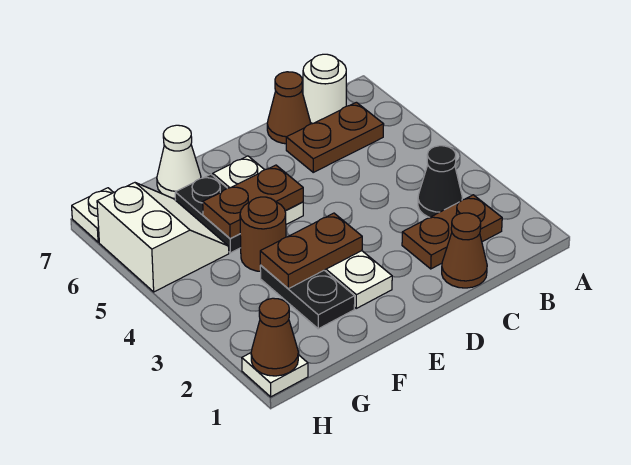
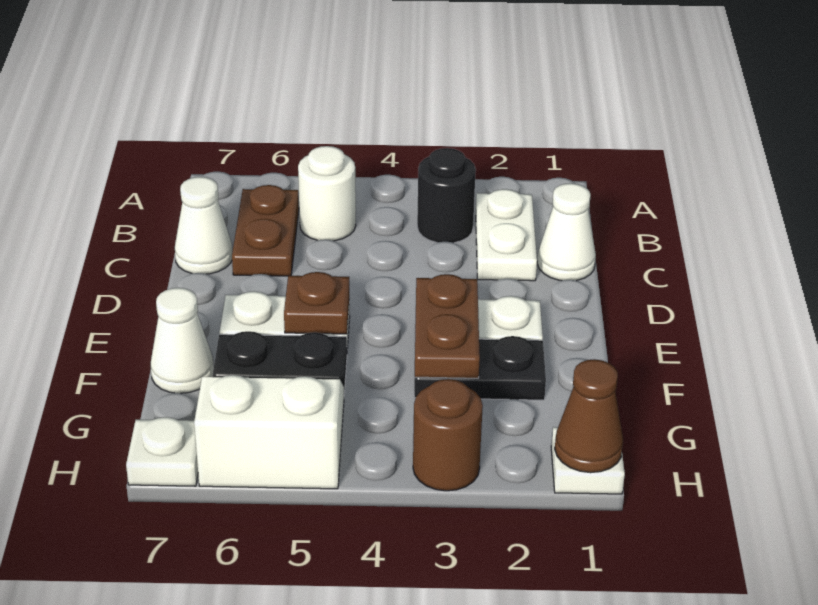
brown plate B2:C2 level 1 -> white plate B2:C2 level 1
black cone B3 level 1 -> black round brick B3 level 1
white round brick B7 level 1 -> white round brick B5 level 1
brown cone C1 level 1 -> white cone C1 level 1
brown cone C7 level 1 -> white cone C7 level 1
brown plate E5:F5 level 2 -> brown plate E5 level 2
brown round brick F4 level 1 -> brown round brick H3 level 1

